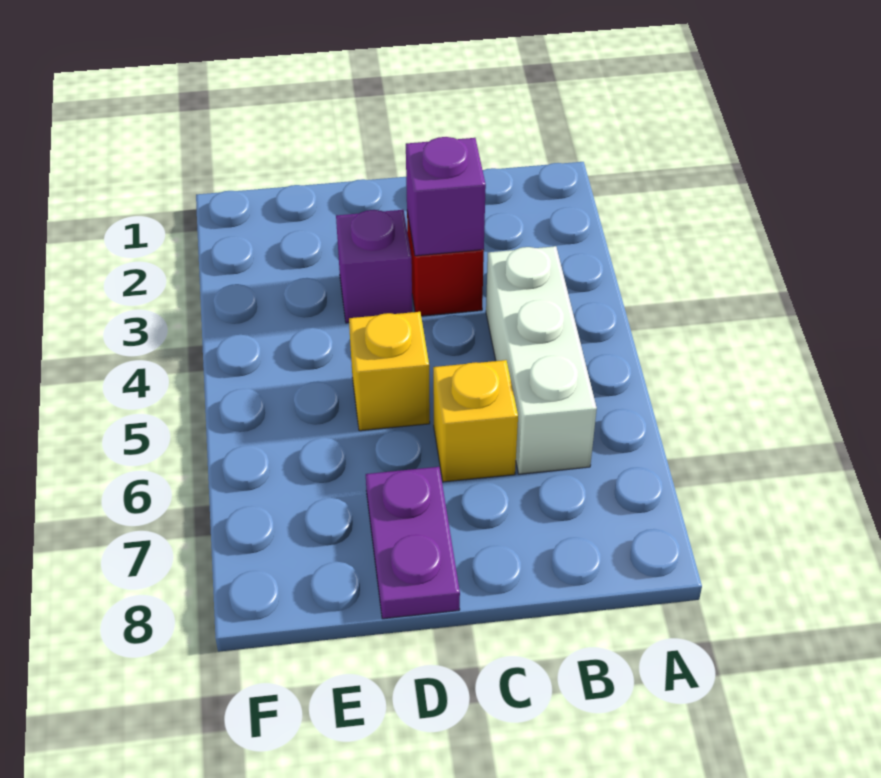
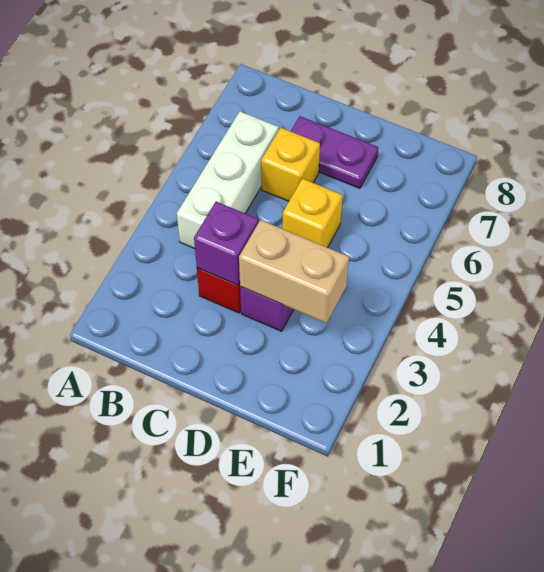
none -> tan brick D3:E3 level 2
purple plate D7:D8 level 1 -> purple plate C7:D7 level 1

